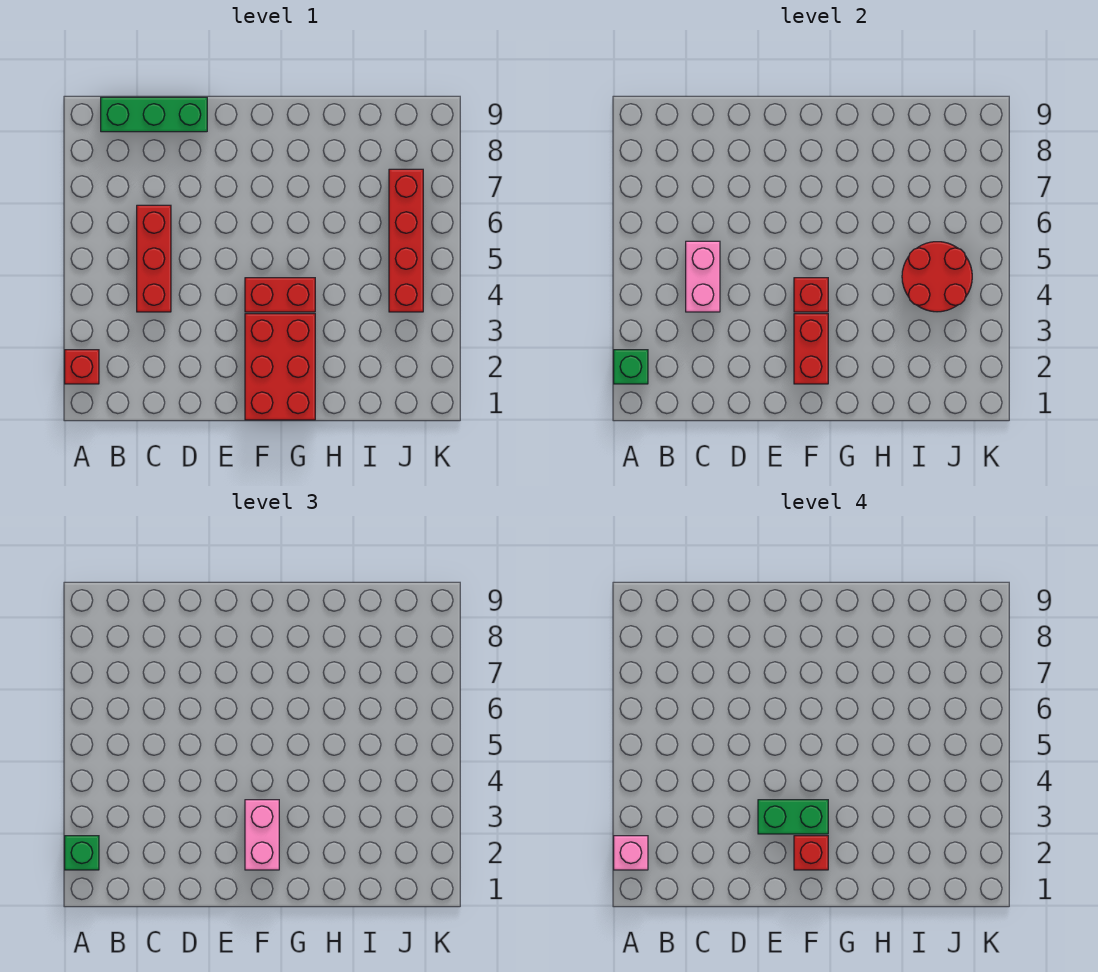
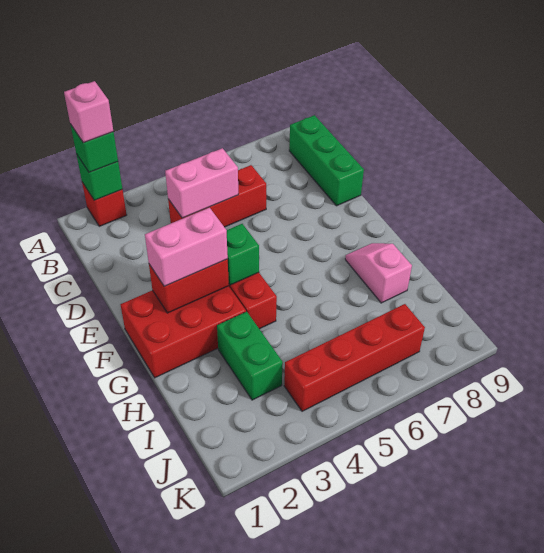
green brick E3:F3 level 4 -> green brick H3:I3 level 1
red brick F2 level 4 -> none
red brick F4 level 2 -> green brick F4 level 2
none -> pink slope G8:H8 level 1 top H
red round brick I4:J5 level 2 -> none

